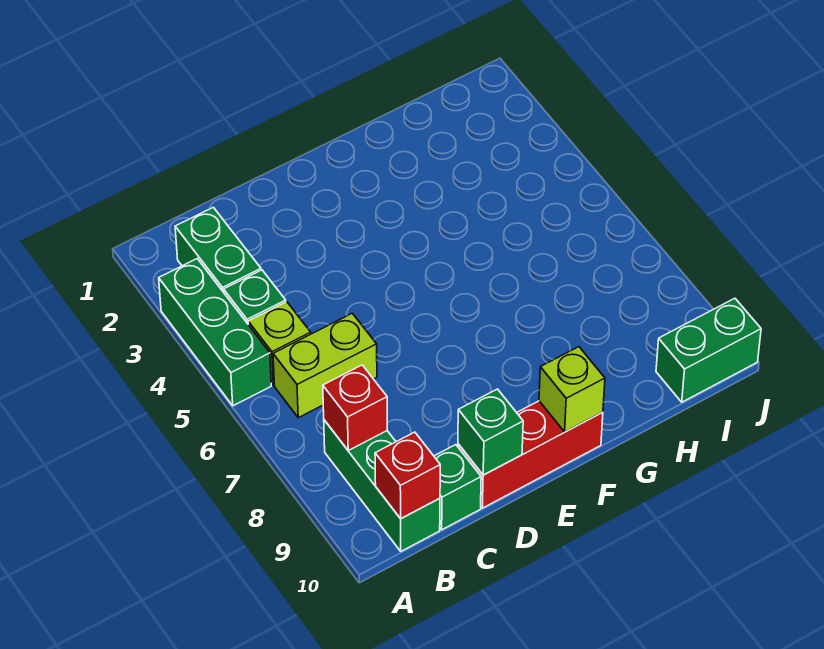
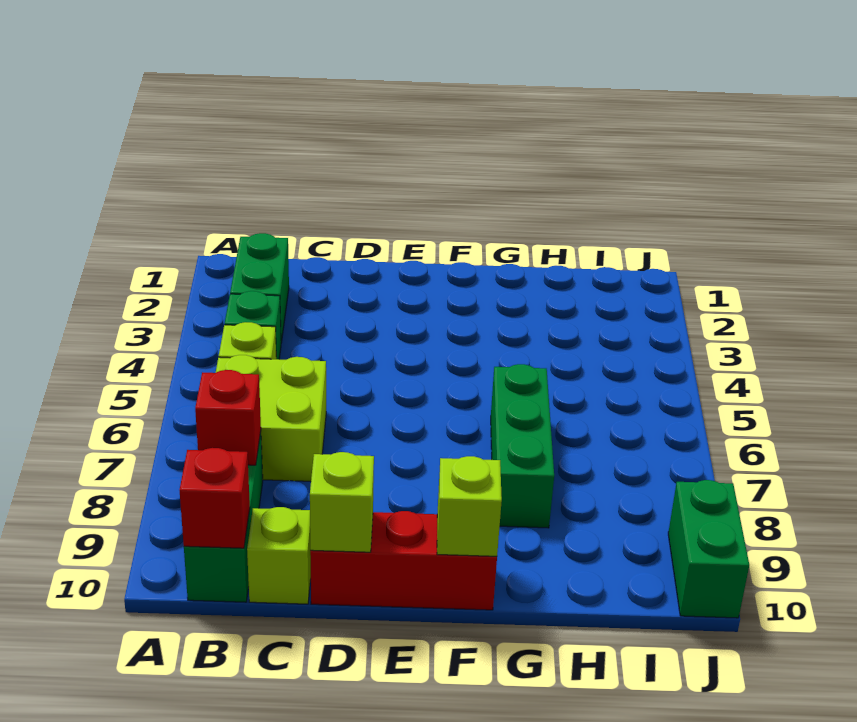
green brick A3:A5 level 1 -> green brick G6:G8 level 1
lime brick B6:C6 level 1 -> lime brick B6:C7 level 1
green brick C10 level 1 -> lime brick C10 level 1
green brick D10 level 2 -> lime brick D10 level 2
green brick I10:J10 level 1 -> green brick J9:J10 level 1

